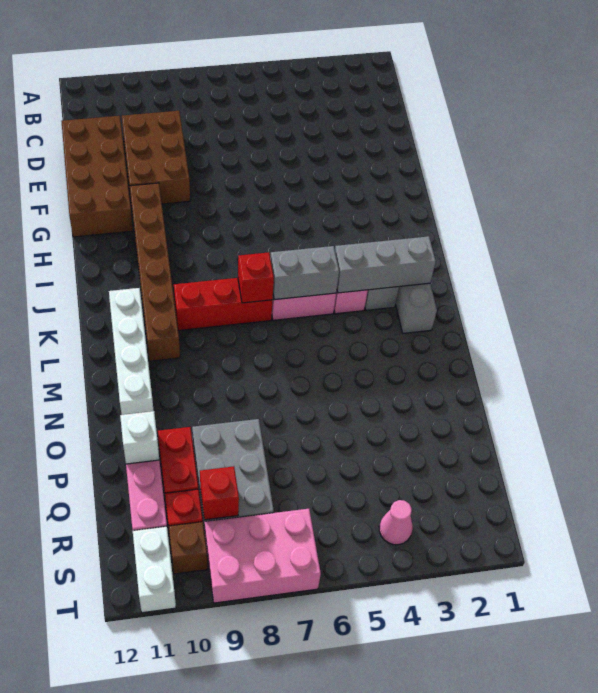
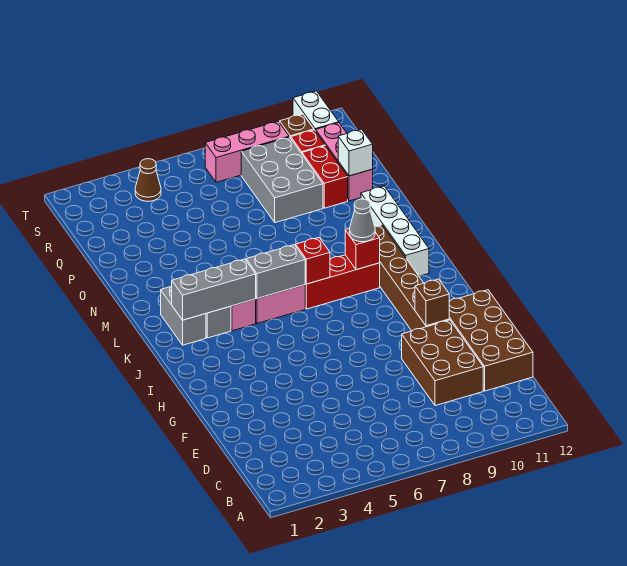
none -> brown brick G10 level 2
none -> grey cone K9 level 3
red brick R9 level 2 -> red brick K9 level 2
pink cone S4 level 1 -> brown cone S4 level 1
pink brick S7:T9 level 1 -> pink brick S7:S9 level 1

